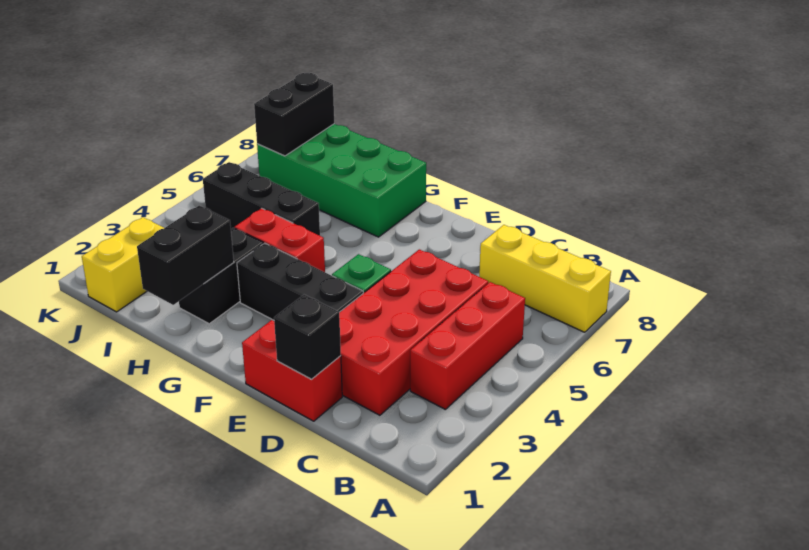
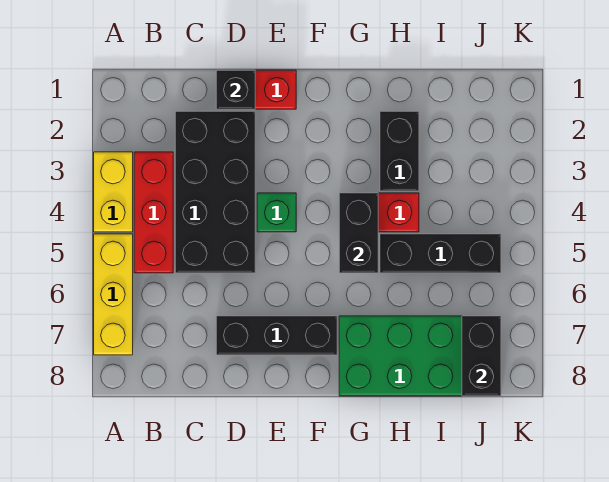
yellow brick A7:C7 level 1 -> yellow brick A5:A7 level 1
red brick C2:D5 level 1 -> black brick C2:D5 level 1
black brick E3:G3 level 1 -> black brick D7:F7 level 1
black brick H1:H2 level 2 -> black brick G4:G5 level 2
yellow brick J1:J2 level 1 -> yellow brick A3:A4 level 1

